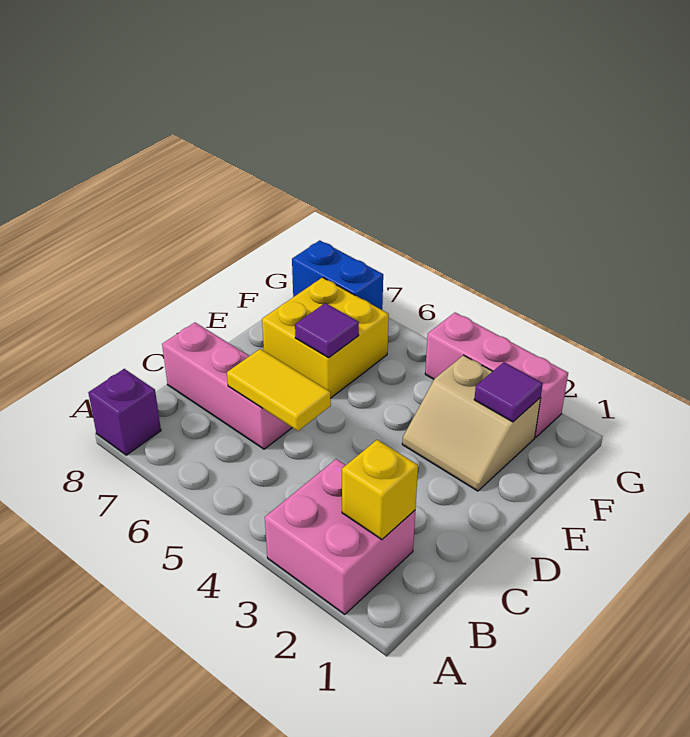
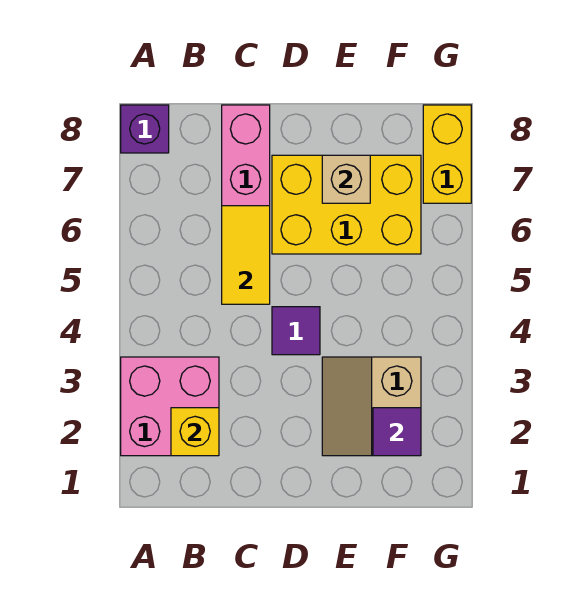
yellow brick E6:F7 level 1 -> yellow brick D6:F7 level 1
purple tile E6 level 2 -> purple tile D4 level 1
none -> tan brick E7 level 2
pink brick G2:G4 level 1 -> none
blue brick G7:G8 level 1 -> yellow brick G7:G8 level 1

